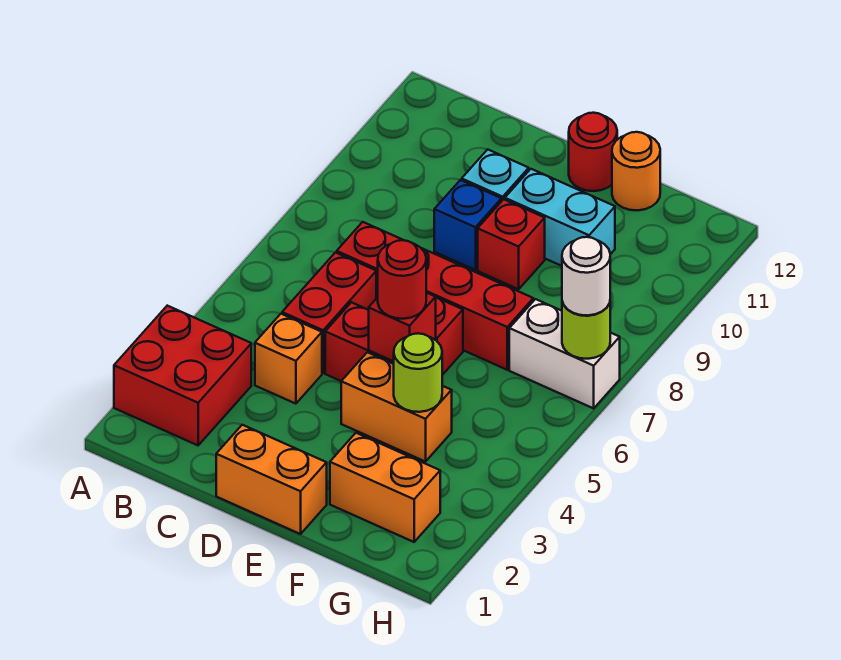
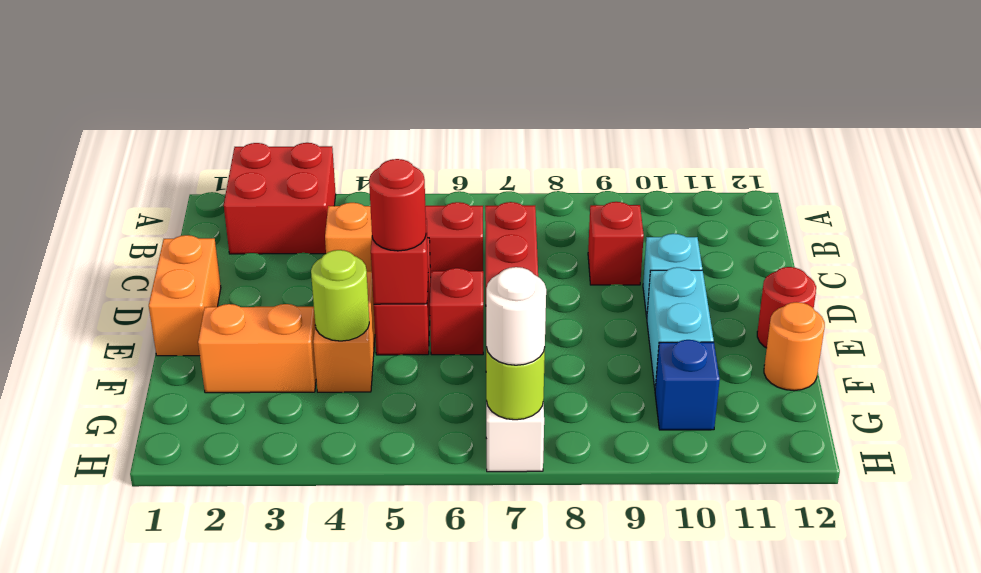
blue brick D9 level 1 -> blue brick G10 level 1
red brick E9 level 1 -> red brick C9 level 1
orange brick F2:G2 level 1 -> orange brick F2:F3 level 1

